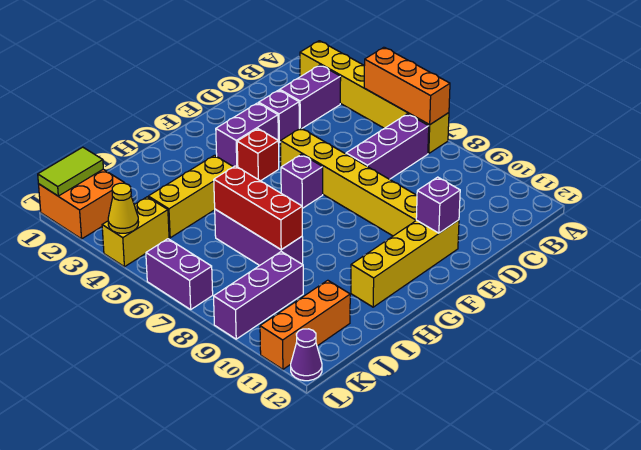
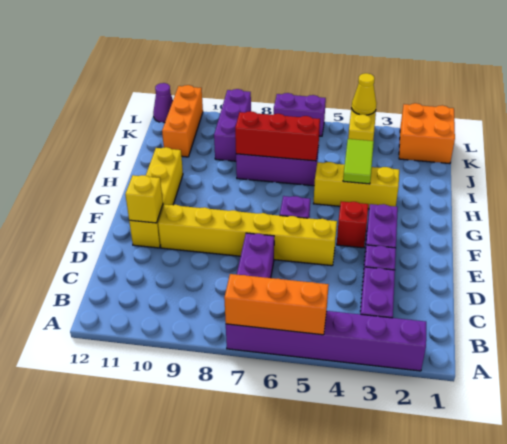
yellow brick A2:A7 level 1 -> purple brick A2:A7 level 1
purple brick E11 level 2 -> yellow brick E11 level 2
yellow brick H4:J4 level 1 -> yellow brick H3:H5 level 1
lime tile K1:L1 level 2 -> lime tile H4:I4 level 2

